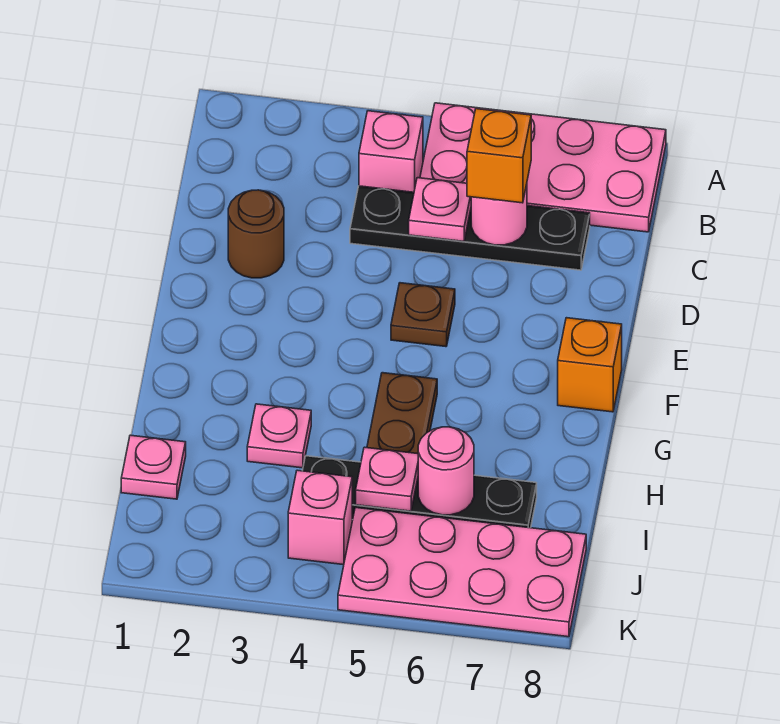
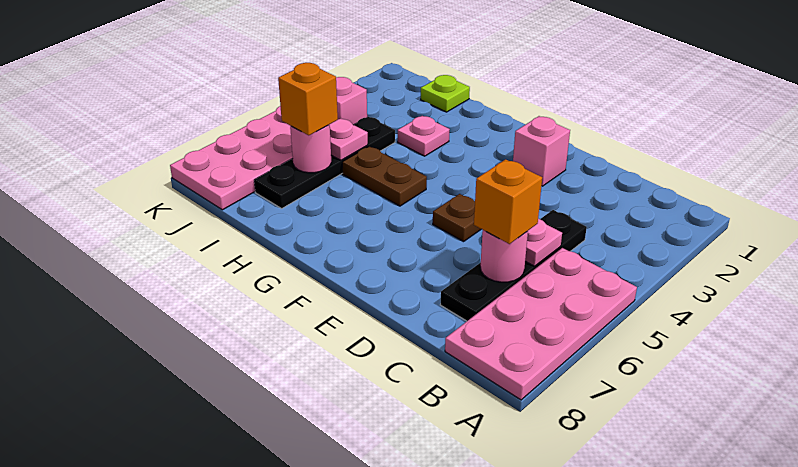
pink brick B4 level 1 -> pink brick E2 level 1
brown round brick D2 level 1 -> none
orange brick F8 level 1 -> orange brick I6 level 3
pink plate I1 level 1 -> lime plate I1 level 1

